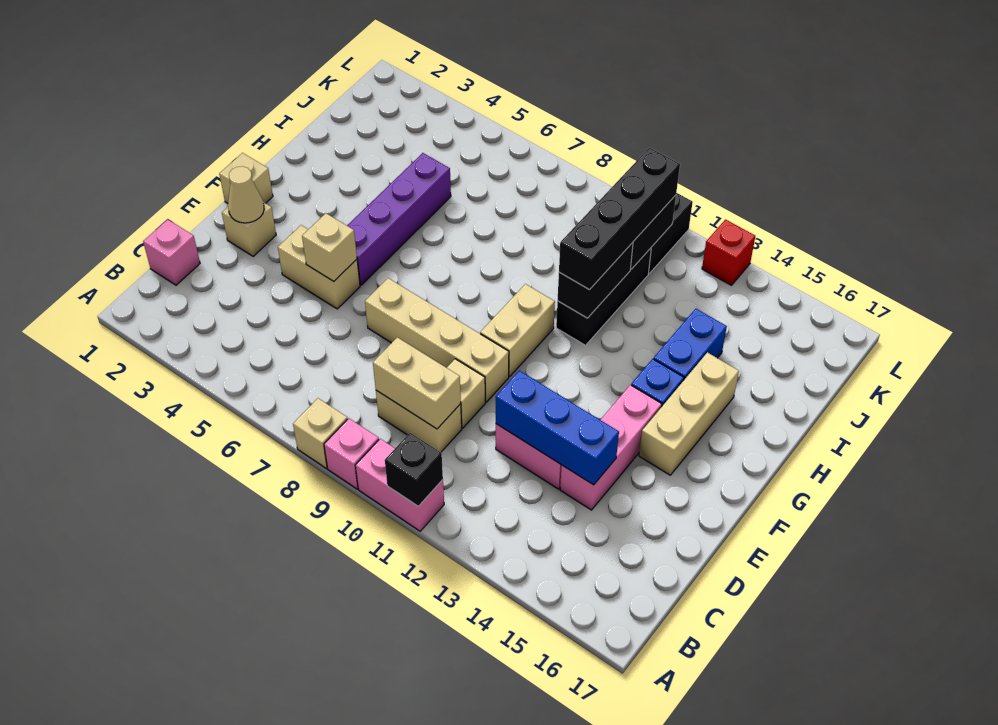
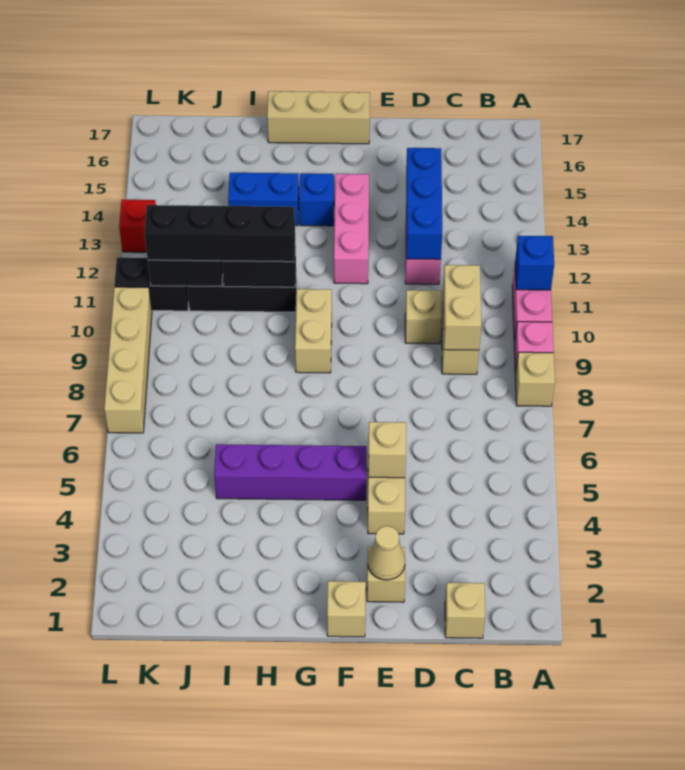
black brick A11 level 2 -> blue brick A11 level 2
pink brick C1 level 1 -> tan brick C1 level 1
pink brick D14:F14 level 1 -> pink brick F12:F14 level 1
tan brick E7:E10 level 1 -> tan brick L7:L10 level 1
tan brick F10:G10 level 1 -> tan brick G9:G10 level 1
tan brick F15:H15 level 1 -> tan brick F17:H17 level 1

